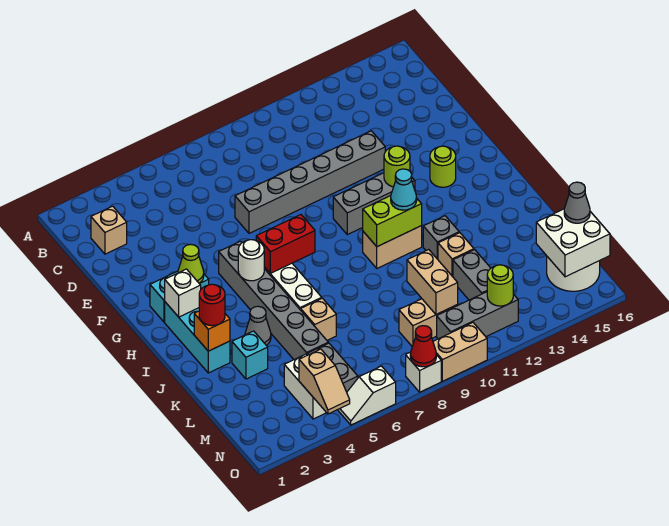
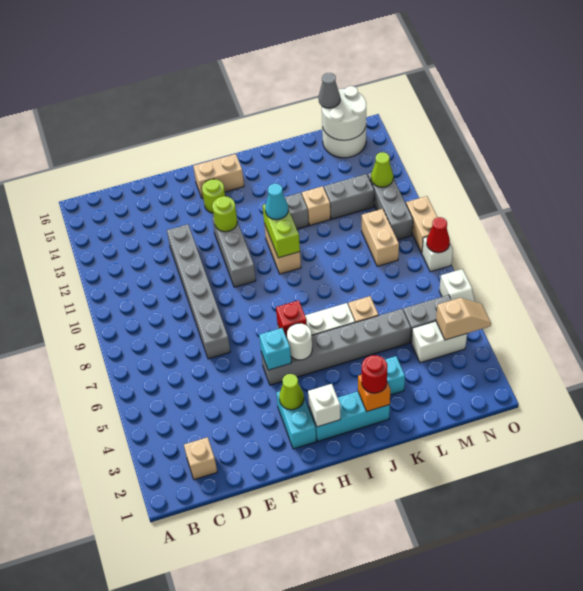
none -> cyan brick G5 level 2
red brick H6:H7 level 2 -> red brick H6 level 2
grey cone J4 level 1 -> none
tan brick L10:M10 level 2 -> tan brick G15:H15 level 1
white brick M15:N16 level 2 -> white round brick M15:N16 level 2
lime round brick N12 level 2 -> lime cone N12 level 2

